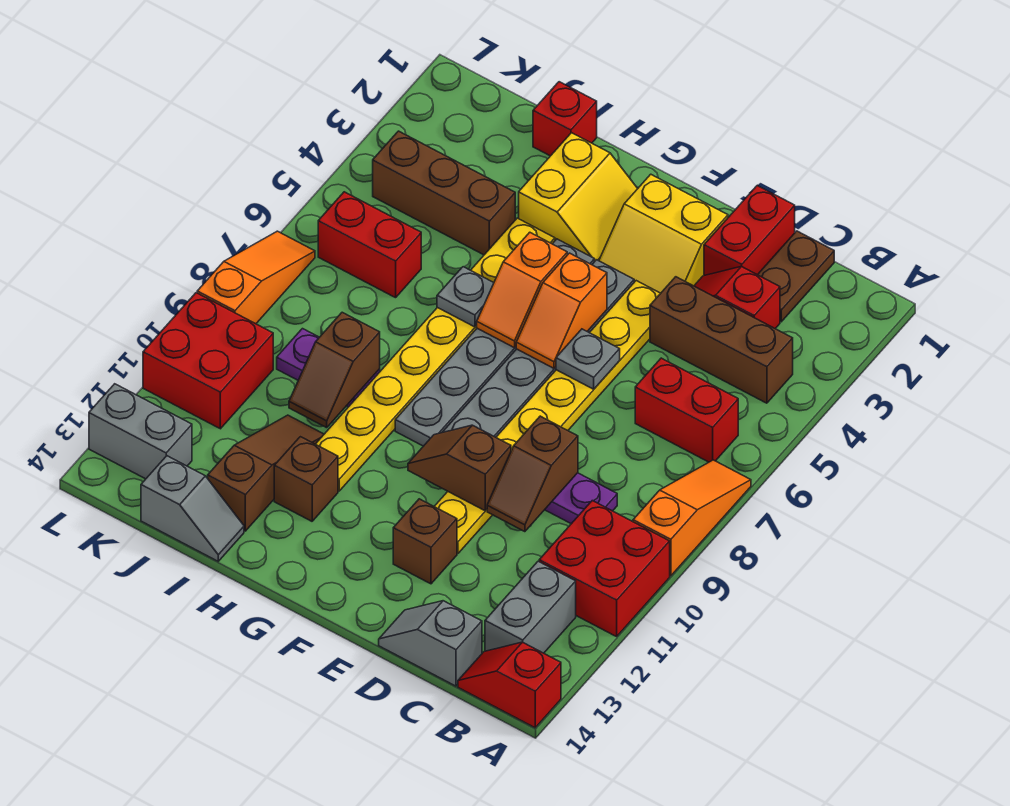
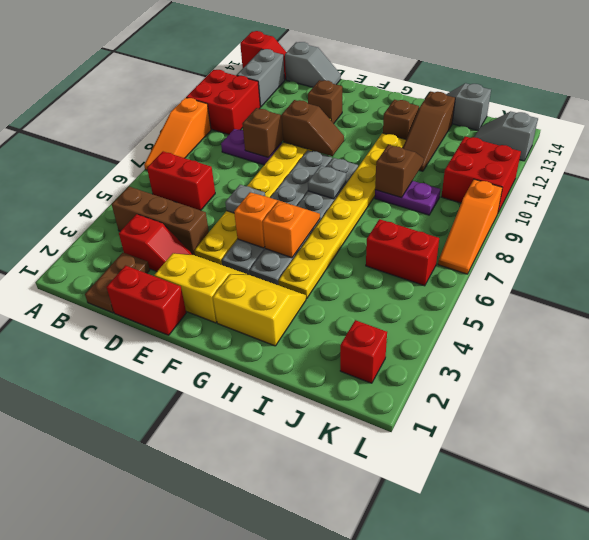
red brick D1:D2 level 1 -> red brick D1:E1 level 1
yellow slope G2:H3 level 1 top H -> yellow slope G2:H3 level 1 top 2
grey plate H6 level 2 -> grey plate G8 level 2
red brick I1 level 1 -> red brick K2 level 1
brown brick I4:K4 level 1 -> none
grey brick K13:L13 level 1 -> grey slope K13:L13 level 1 top L

